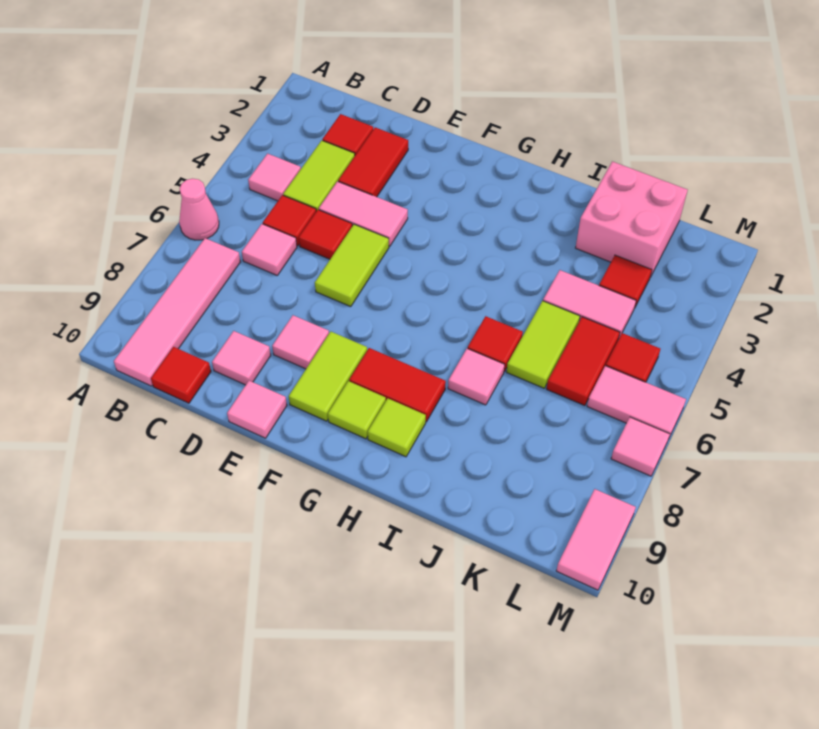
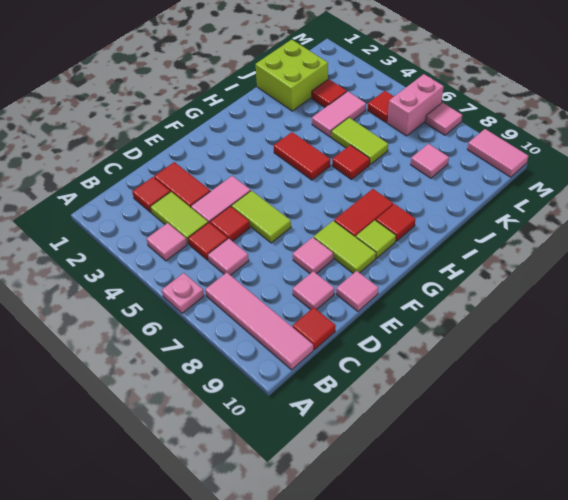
pink cone A6 level 1 -> pink plate A6 level 1
lime tile H9 level 1 -> red tile H9 level 1
pink tile I7 level 1 -> pink tile K8 level 1
pink brick J1:K2 level 1 -> lime brick J1:K2 level 1
red tile K5:K6 level 1 -> red tile H4:H5 level 1
pink tile L6:M6 level 1 -> pink brick L6:M6 level 1

